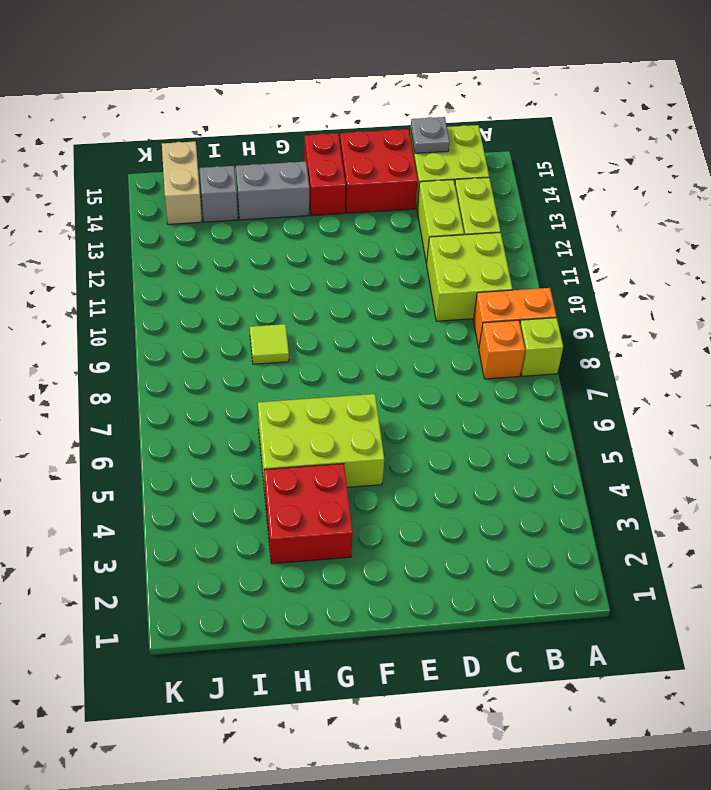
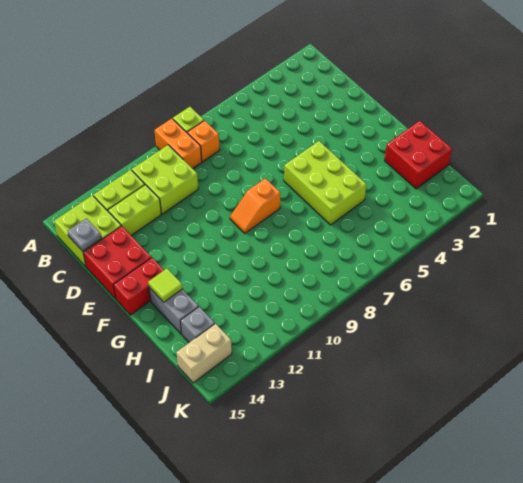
none -> orange slope F8:F9 level 1 top 8
red brick G3:H4 level 1 -> red brick H1:I2 level 1
lime tile H9 level 1 -> lime tile G14 level 2

